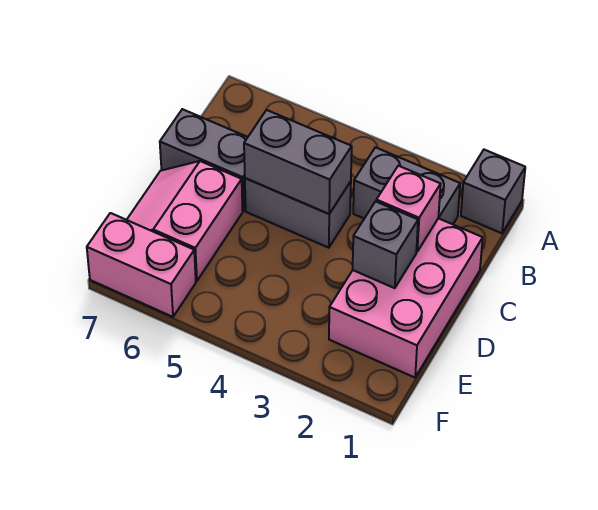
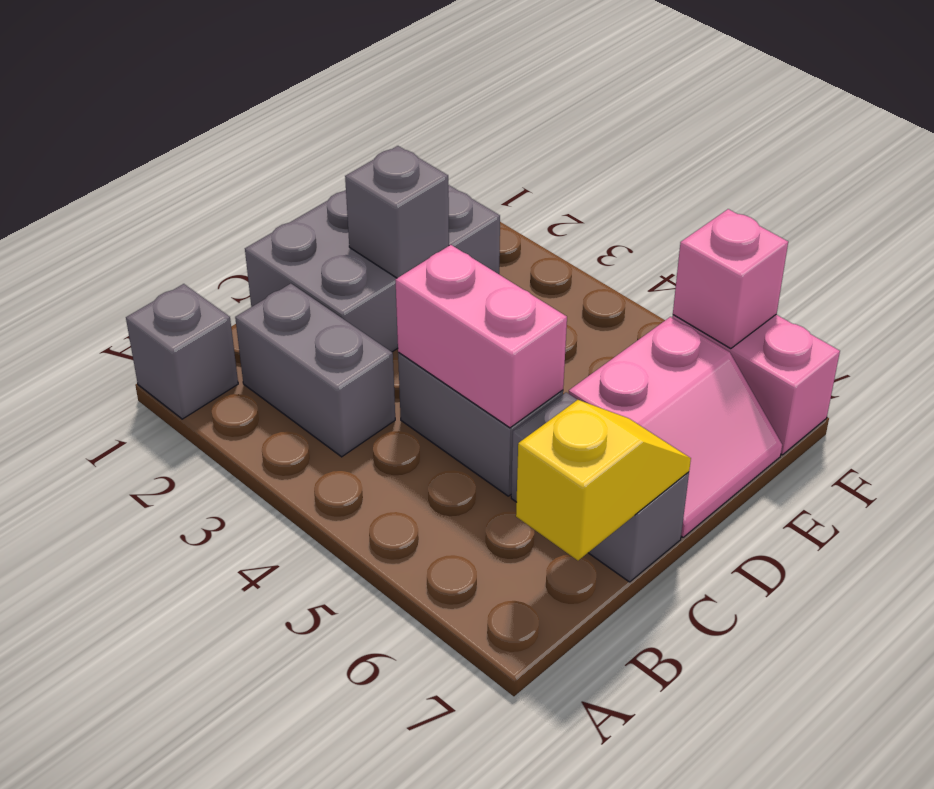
none -> yellow slope B7:C7 level 2 top B
pink brick C1:E2 level 1 -> grey brick C1:E2 level 1
pink brick C2 level 2 -> pink brick F6 level 2
grey brick C4:C5 level 2 -> pink brick C4:C5 level 2

